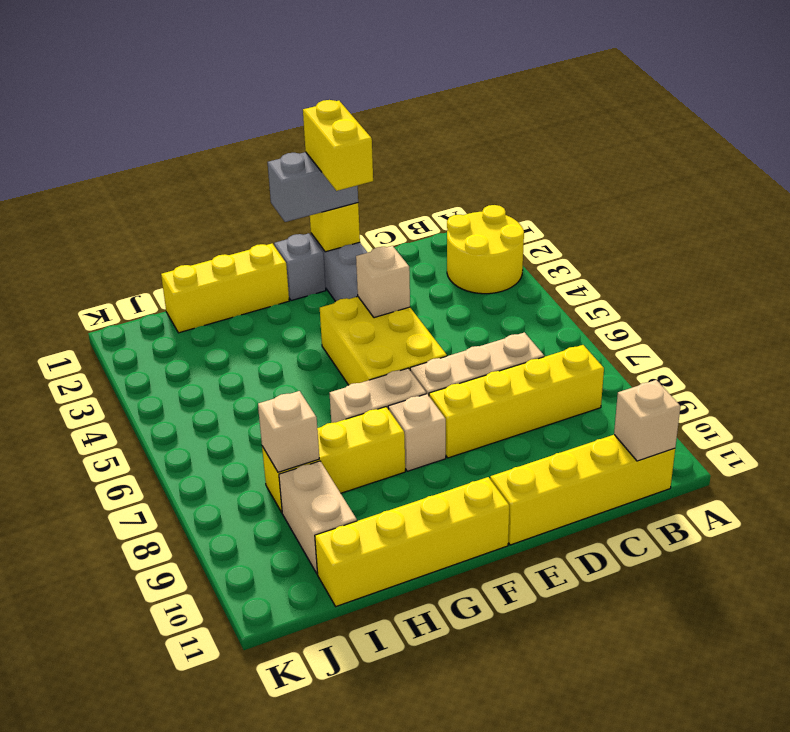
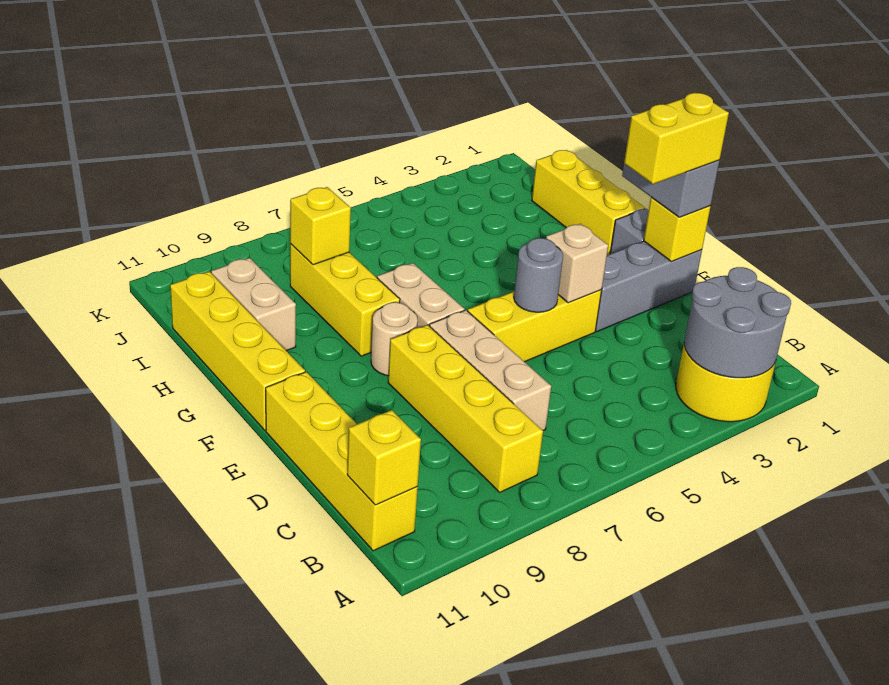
none -> grey round brick A2:B3 level 2
tan brick B11 level 2 -> yellow brick B11 level 2
yellow brick E4:F6 level 1 -> yellow brick E4:E6 level 1
none -> grey round brick E5 level 2
tan brick F8 level 1 -> tan round brick F8 level 1
tan brick I8 level 2 -> yellow brick I8 level 2
tan brick I9:I10 level 1 -> tan brick H10:I10 level 1

